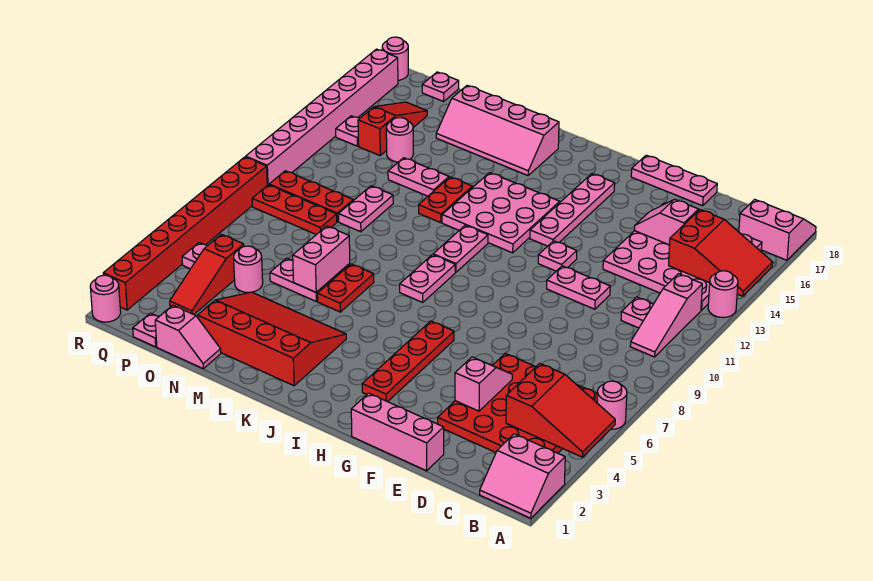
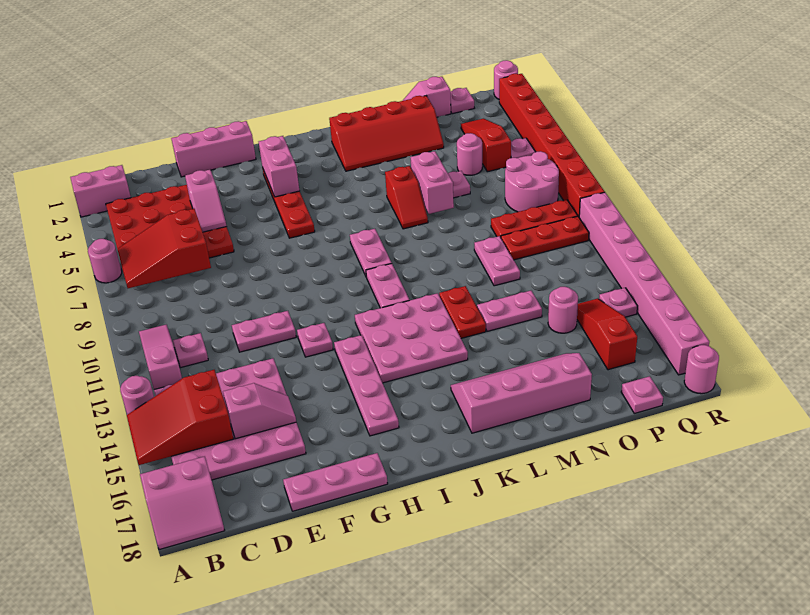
red slope A4:C5 level 2 top C -> red slope B6:D7 level 2 top D
none -> pink brick H3:H4 level 2
red slope K2:N4 level 1 top 2 -> red slope K2:N3 level 1 top 2
red plate L6:L7 level 1 -> red slope L6:L7 level 1 top 6
none -> pink round brick P7:Q8 level 1
red slope P14:P16 level 1 top 14 -> red slope P14:P16 level 1 top 16

